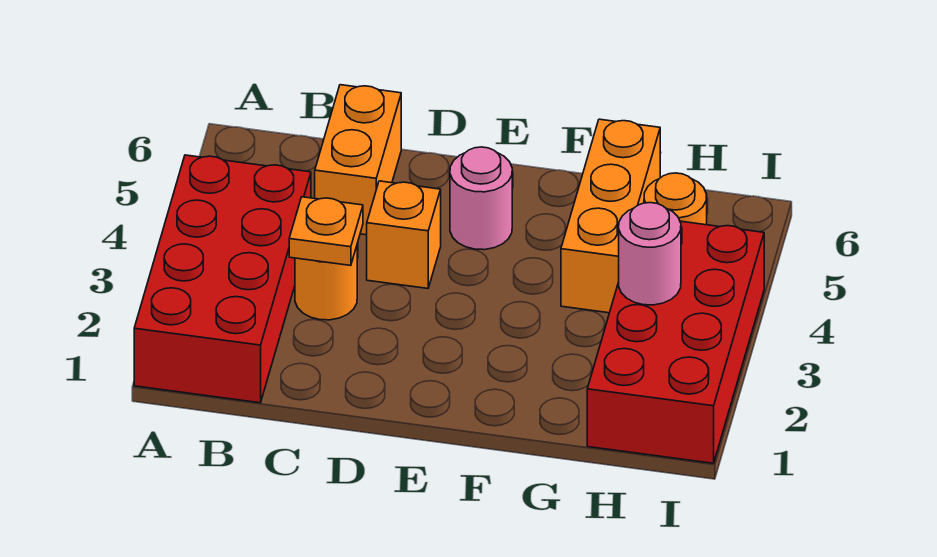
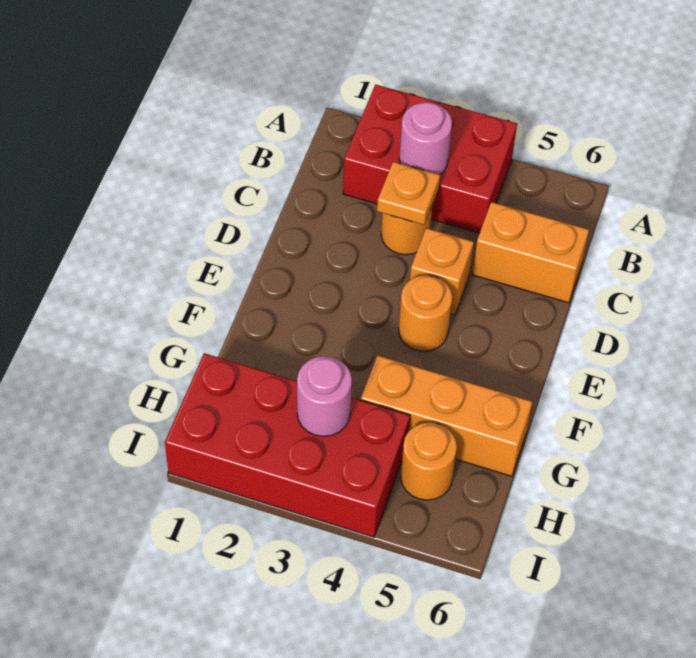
red brick A1:B4 level 1 -> red brick A2:B4 level 1
none -> orange round brick E4 level 1
pink round brick E5 level 1 -> pink round brick B3 level 2

